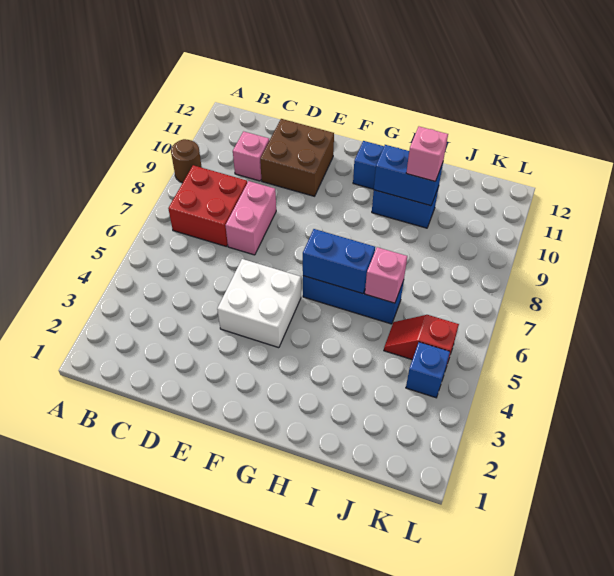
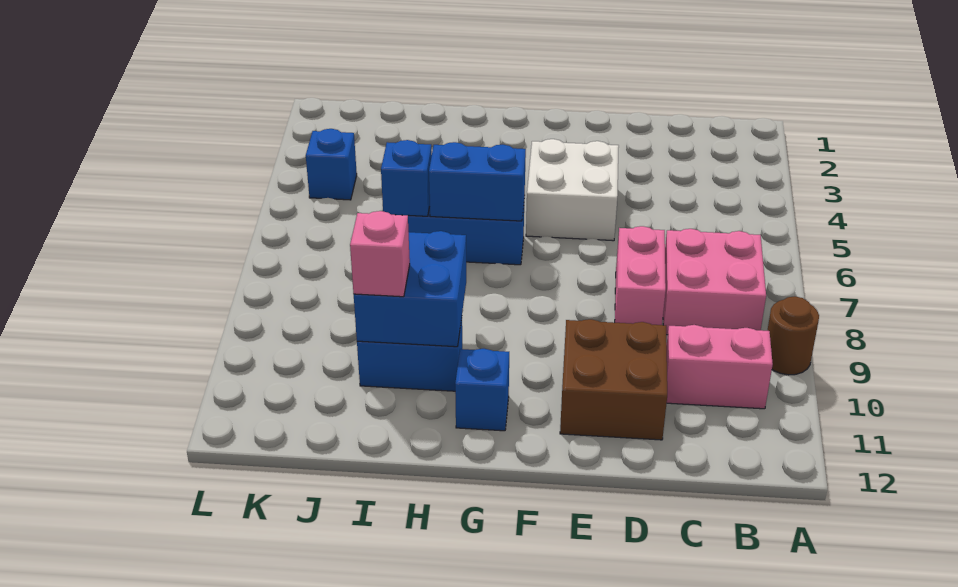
red brick B7:C8 level 1 -> pink brick B7:C8 level 1
pink brick C10 level 1 -> pink brick B10:C10 level 1
blue brick H10:I10 level 2 -> blue brick H9:I10 level 2
pink brick I6 level 2 -> blue brick I6 level 2
red slope J5:K5 level 1 top K -> none

